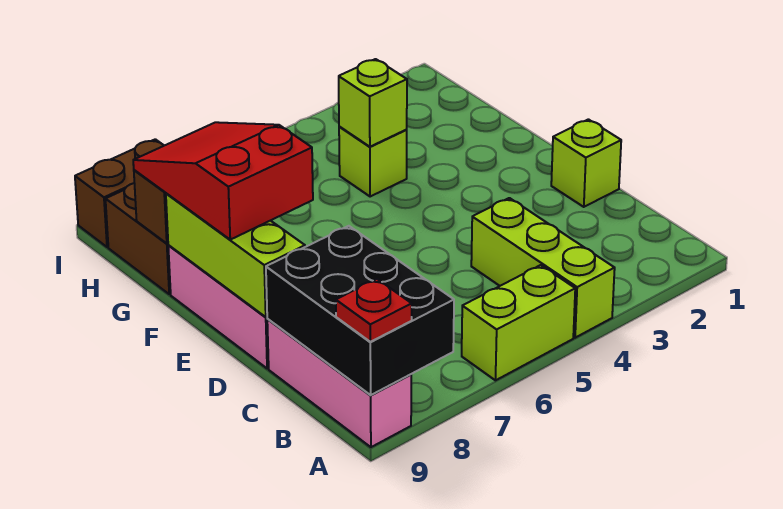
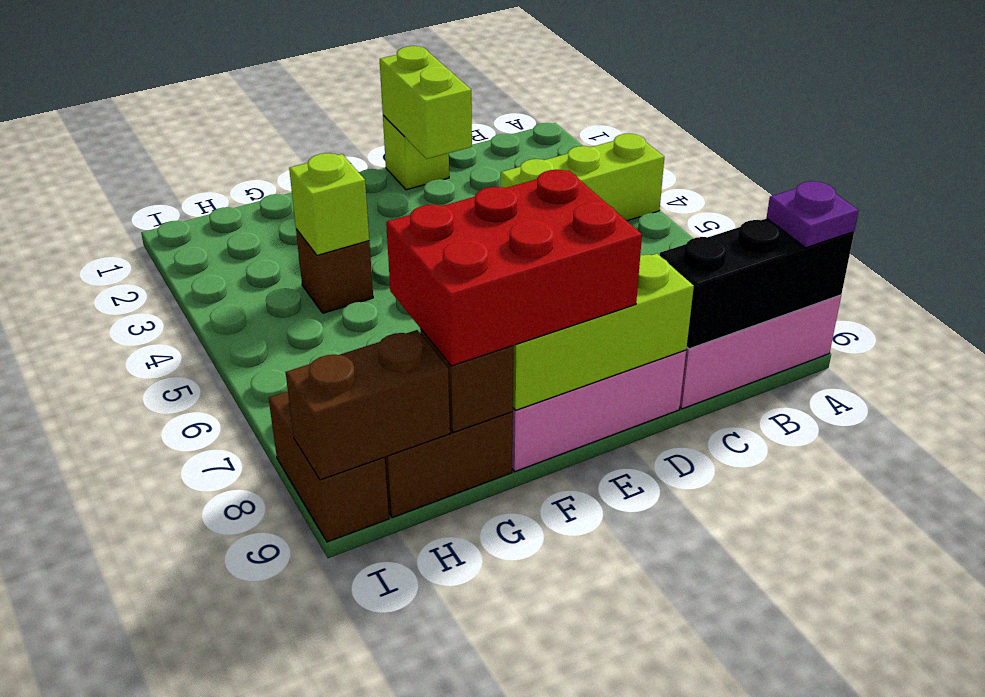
lime brick A5:A6 level 1 -> lime brick D1:D2 level 2
black brick A8:C9 level 2 -> black brick A9:C9 level 2
red plate A9 level 3 -> purple plate A9 level 3
red slope E8:G9 level 3 top E -> red brick E8:G9 level 3
lime brick G4 level 1 -> brown brick G4 level 1
none -> brown brick H9:I9 level 2

